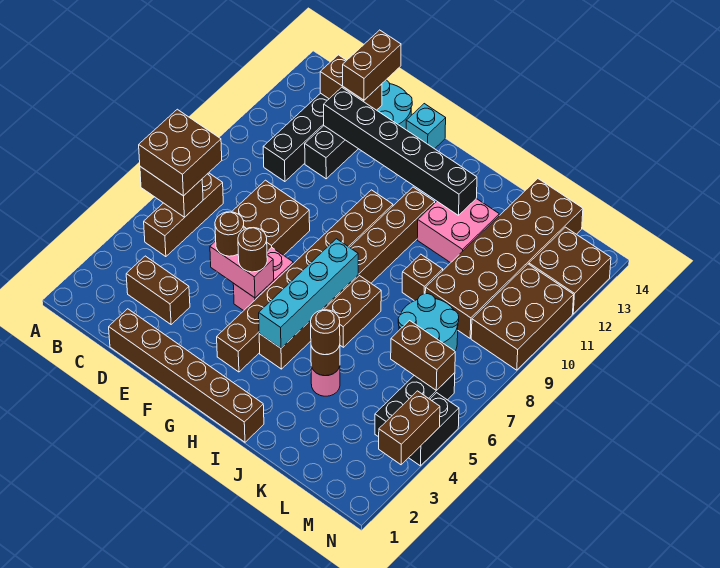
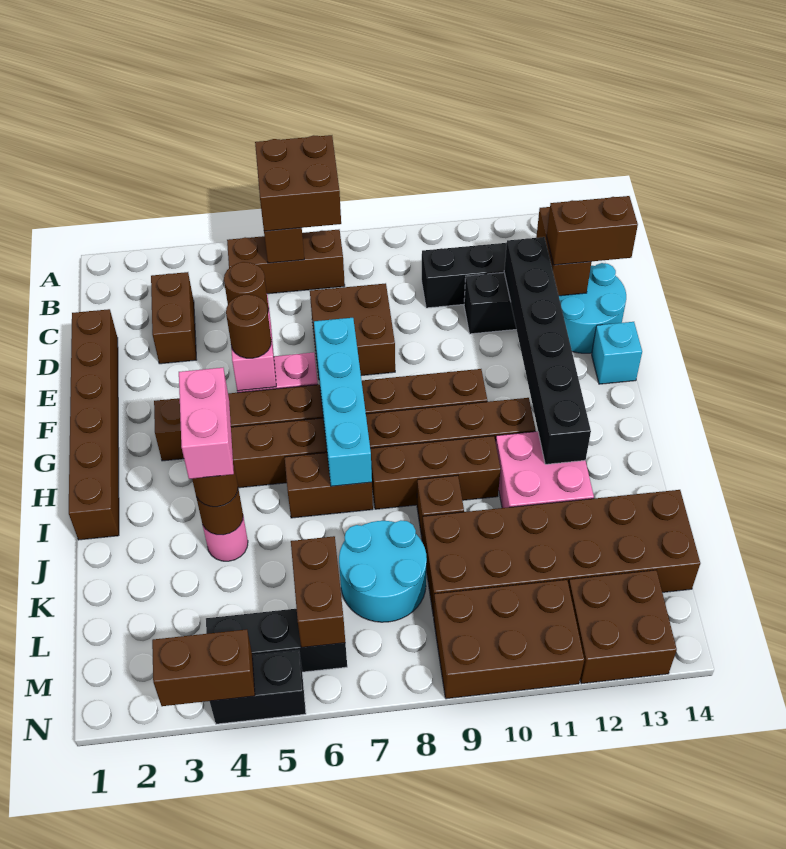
cyan brick H4:H7 level 2 -> cyan brick F7:I7 level 2
none -> pink brick I4:J4 level 4
none -> brown brick I8:I10 level 1

